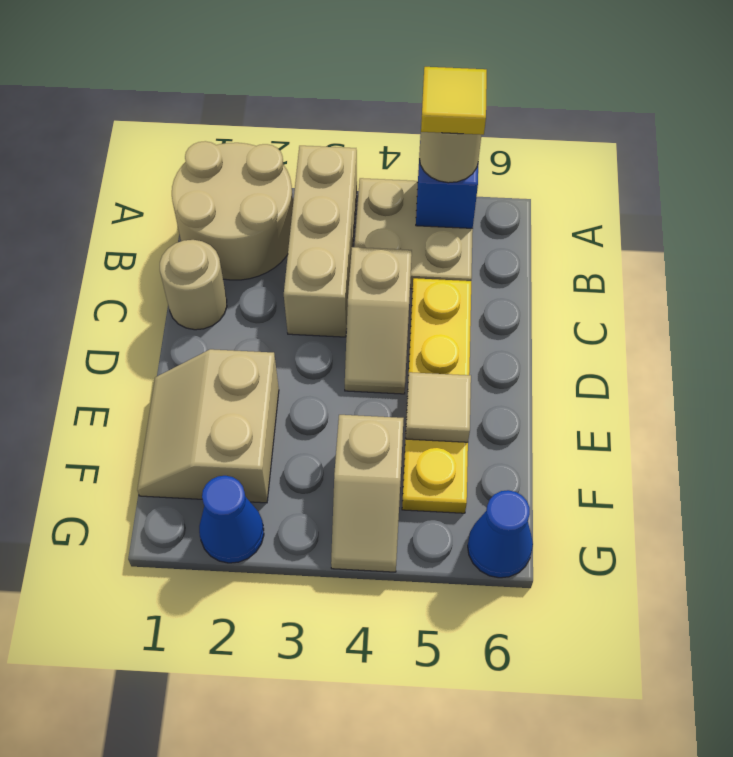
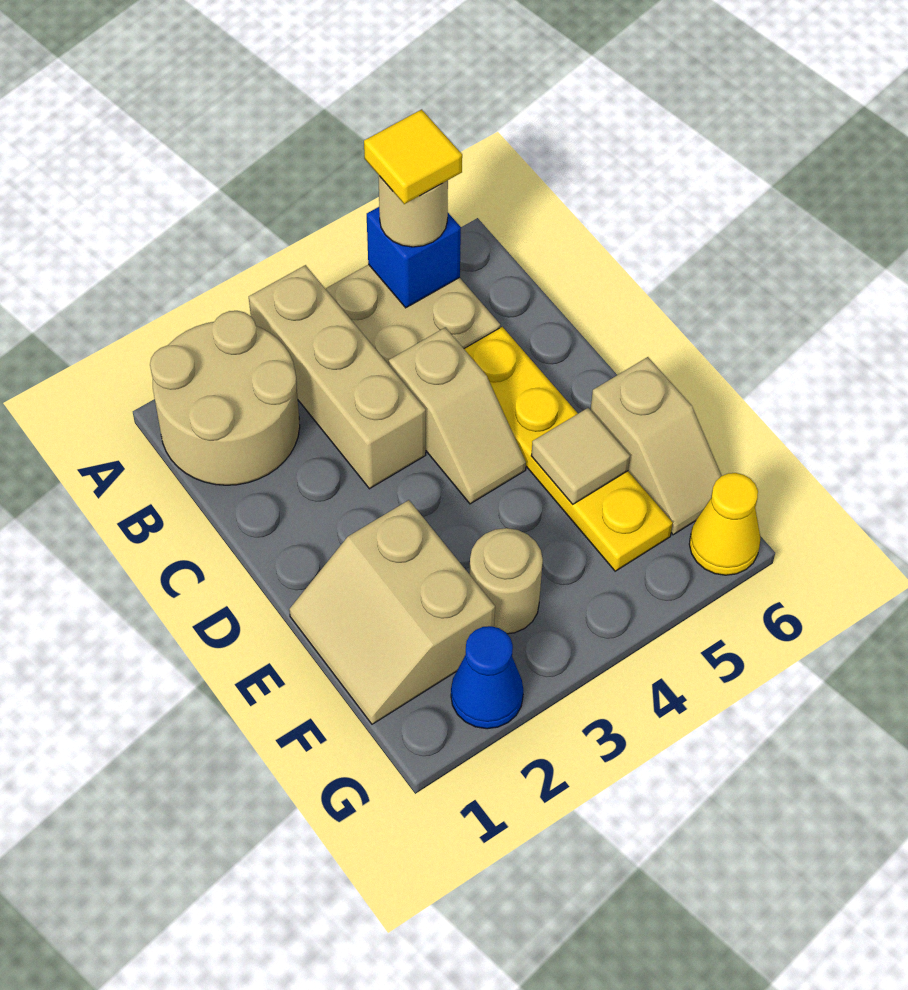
tan round brick C1 level 1 -> tan round brick F3 level 1
tan slope F4:G4 level 1 top F -> tan slope E6:F6 level 1 top E
blue cone G6 level 1 -> yellow cone G6 level 1

